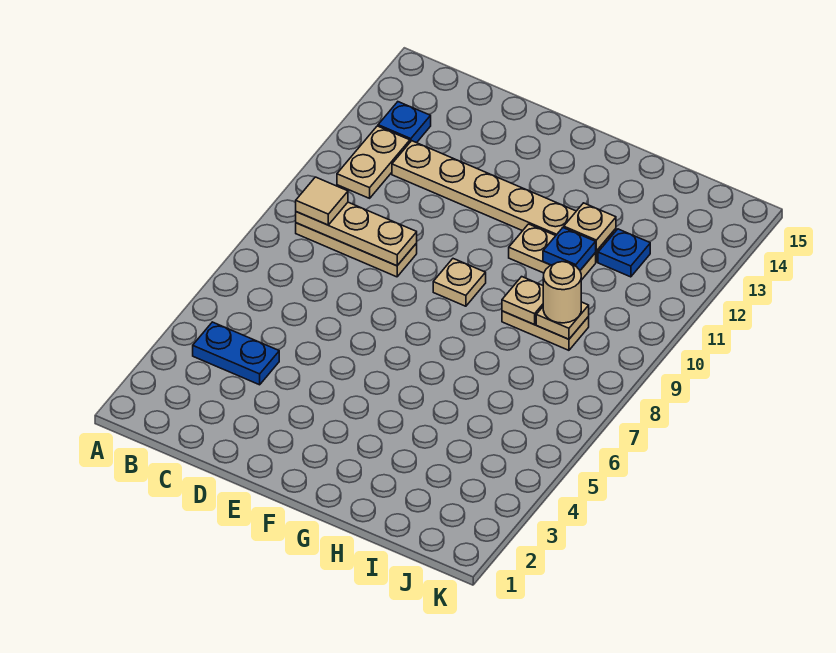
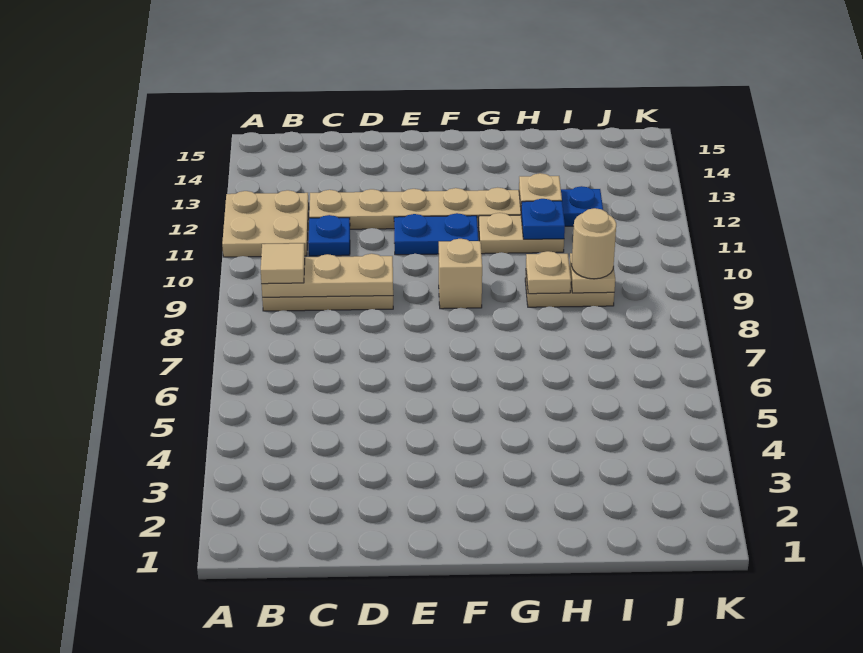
blue plate B4:C4 level 1 -> blue plate E11:F11 level 1
tan plate B11:B12 level 1 -> tan plate A11:B12 level 1
blue plate B13 level 1 -> blue plate C11 level 1
tan plate F9 level 1 -> tan brick F9 level 1

